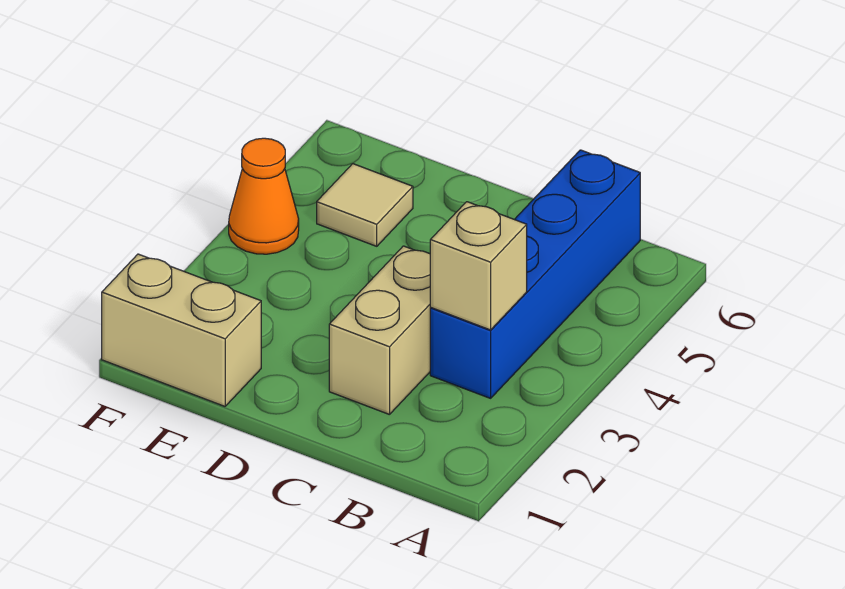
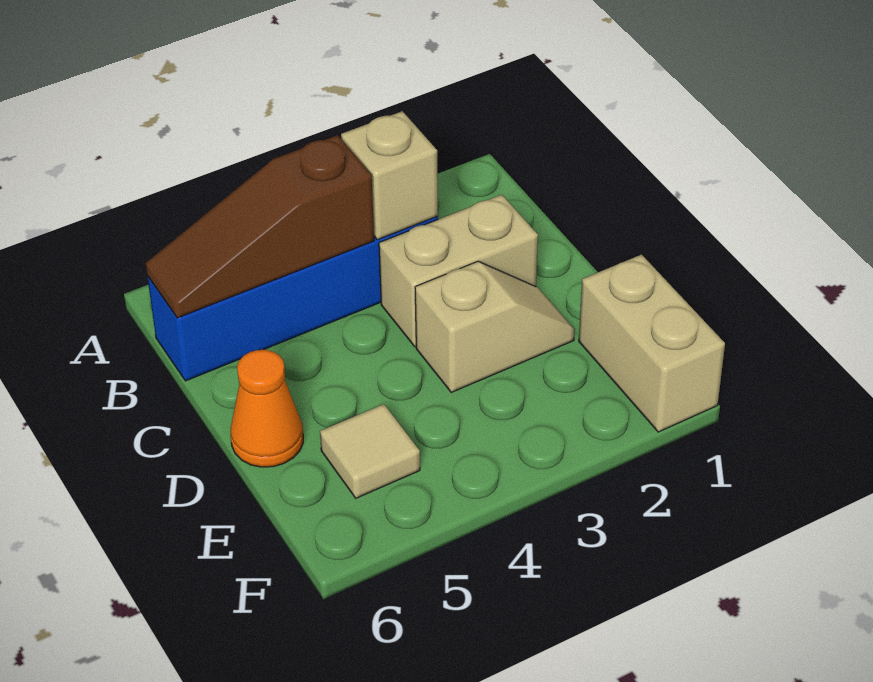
none -> brown slope B4:B6 level 2 top 4
none -> tan slope D2:D3 level 1 top 3
orange cone F4 level 1 -> orange cone D6 level 1

